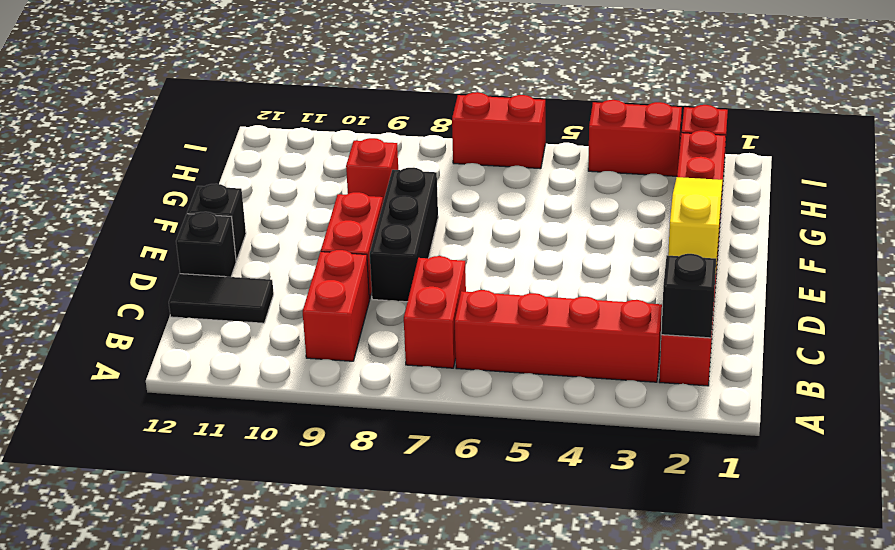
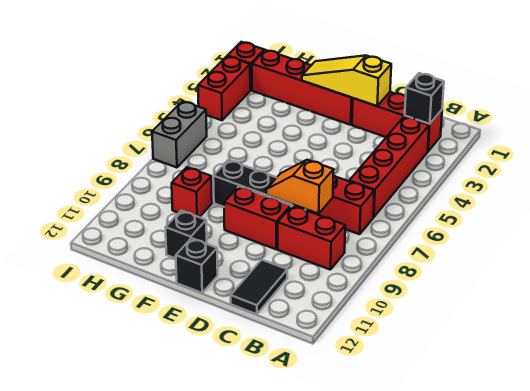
none -> orange slope C8:D8 level 2 top C
black brick D12 level 1 -> black brick F11 level 1
red brick I6:I7 level 1 -> grey brick I6:I7 level 1

